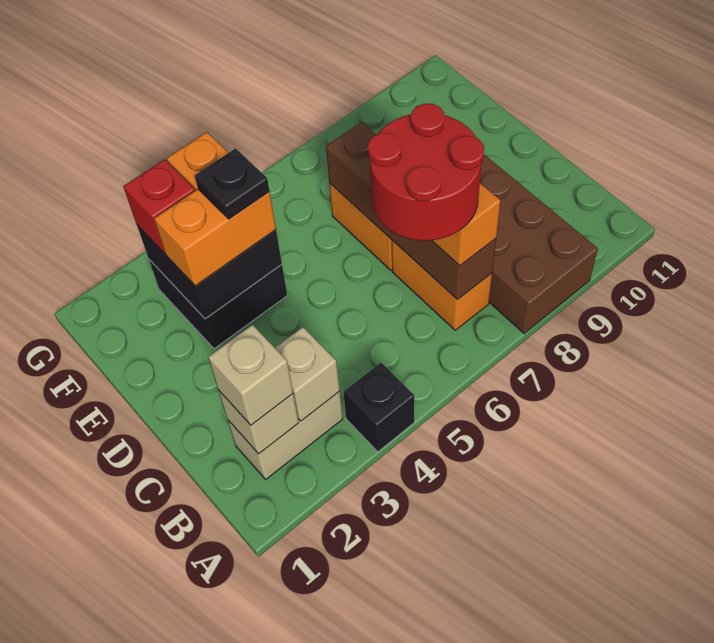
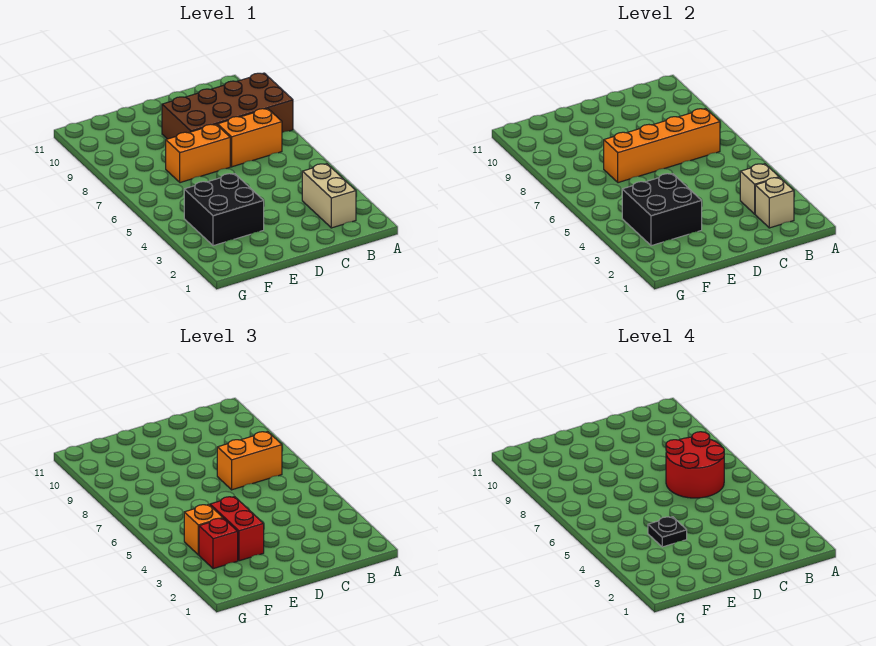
black brick A4 level 1 -> none
tan brick B2 level 3 -> none
brown brick B7:E7 level 2 -> orange brick B7:E7 level 2
orange brick E3:E4 level 3 -> red brick E3:E4 level 3

